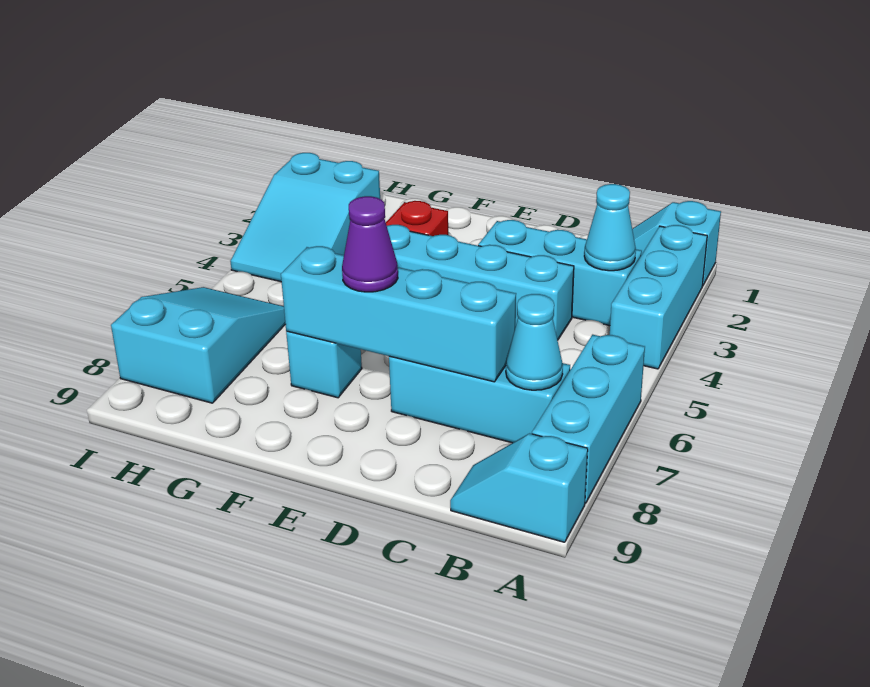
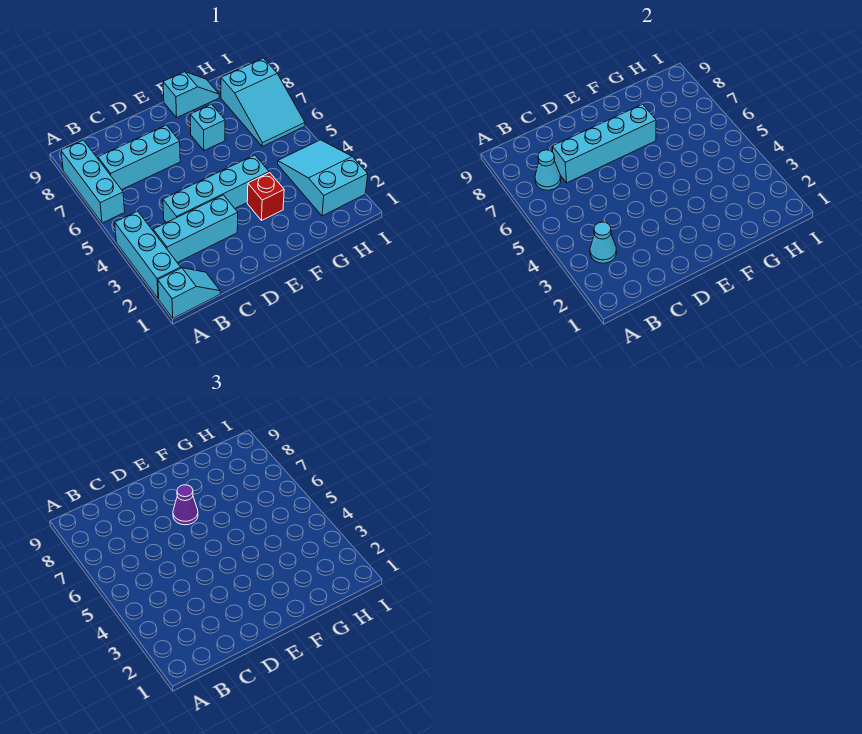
cyan slope A9:B9 level 1 top A -> cyan slope F9:G9 level 1 top F

